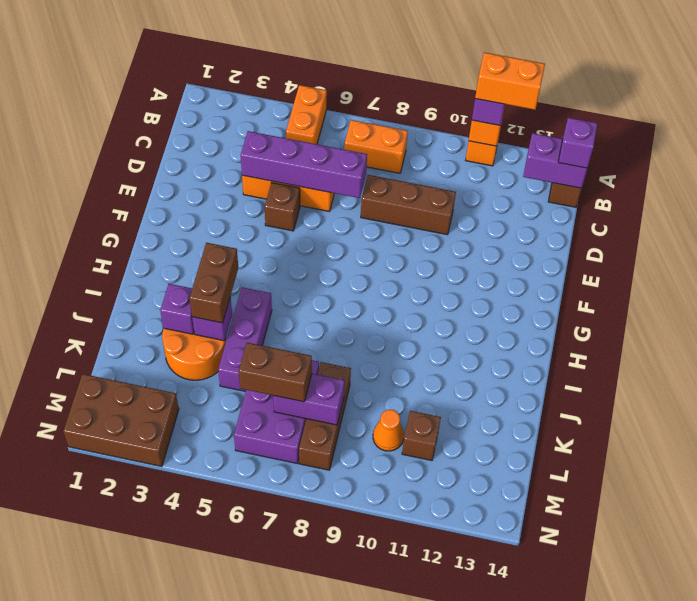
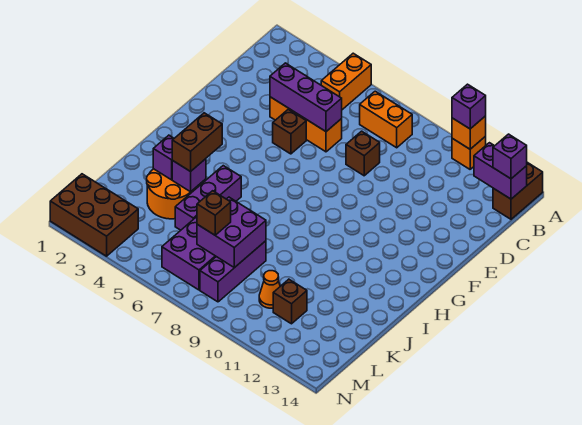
orange brick A11:A12 level 4 -> none
purple brick D4:D7 level 2 -> purple brick D4:D6 level 2
brown brick D8:D10 level 1 -> brown brick D8 level 1
brown brick K8:M8 level 1 -> purple brick K8:M8 level 1
brown brick L6:L7 level 3 -> brown brick L7 level 3
purple brick L7:L8 level 2 -> purple brick K7:L8 level 2

